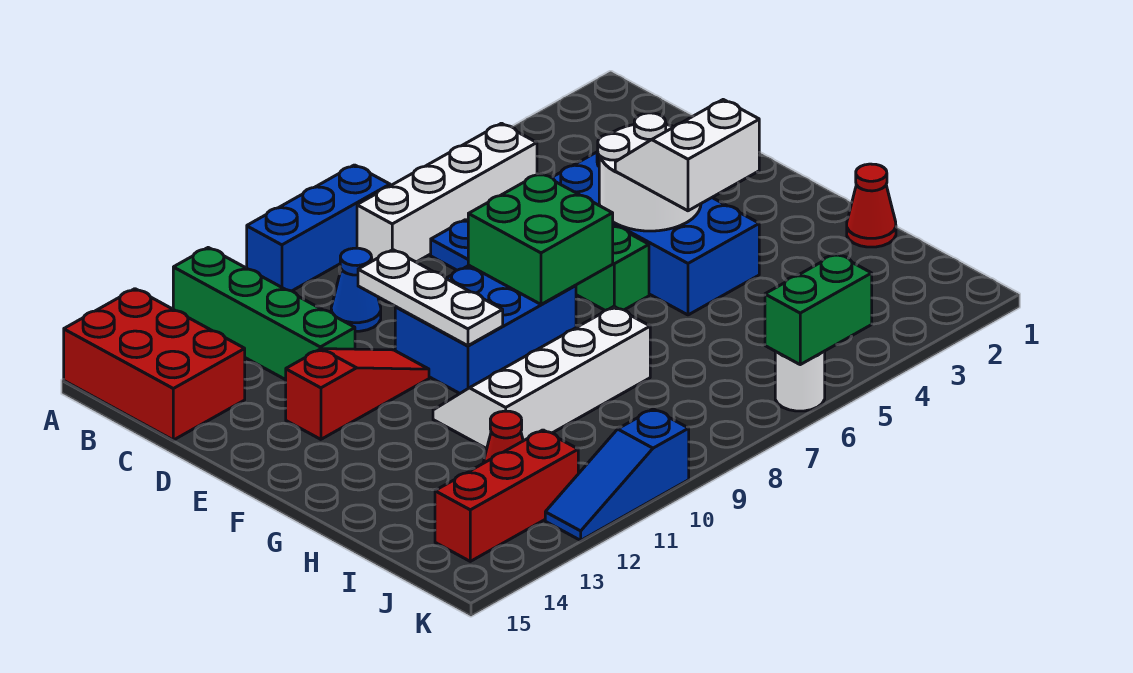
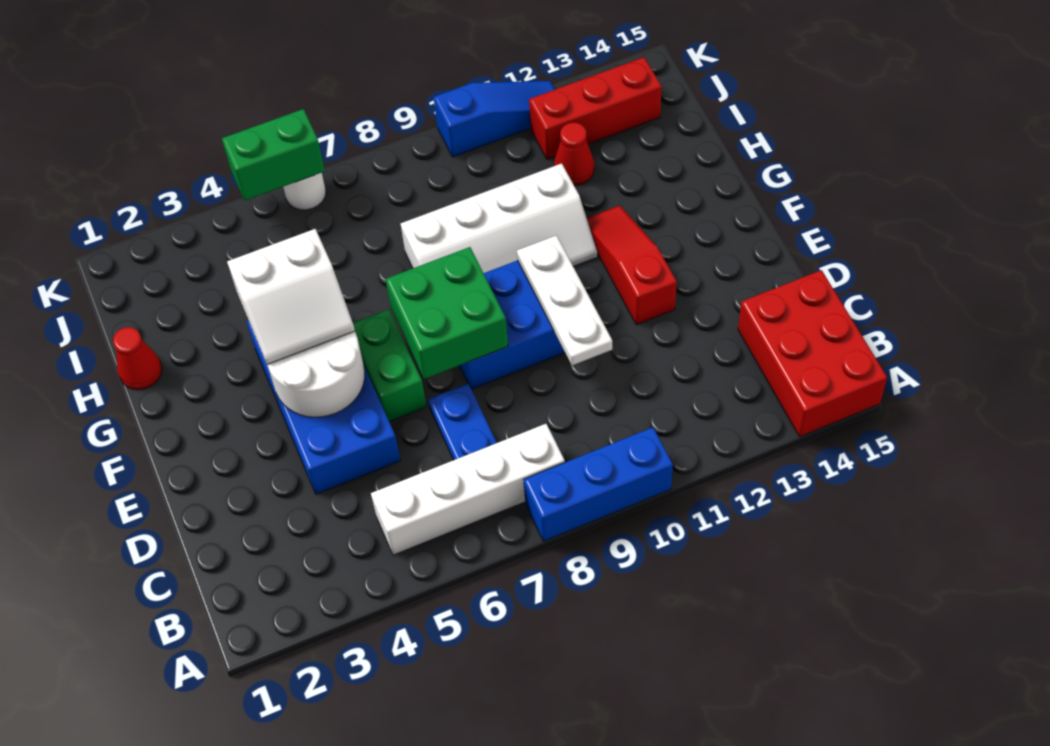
green brick A12:D12 level 1 -> none
blue cone C10 level 1 -> none
red slope E11:E13 level 1 top 13 -> red slope E12:G12 level 1 top E

